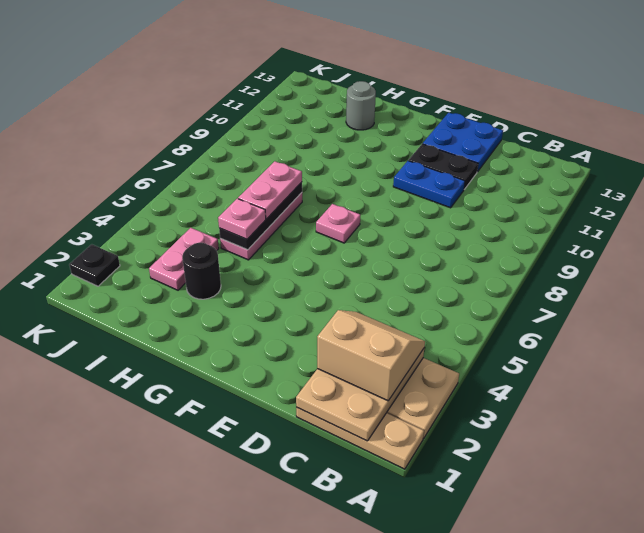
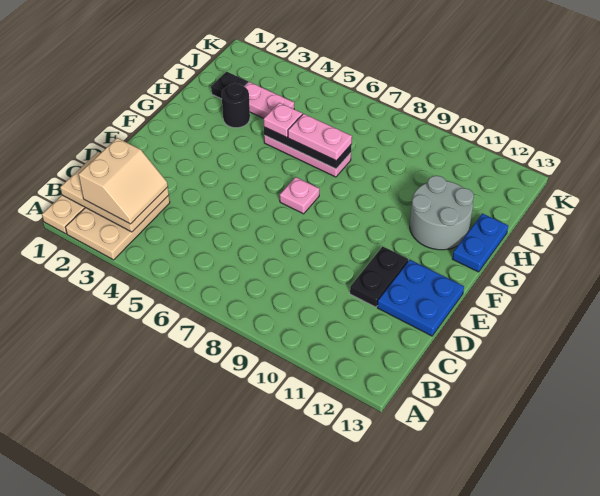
blue plate D10:E10 level 1 -> blue plate G13:H13 level 1
grey round brick H12 level 1 -> grey round brick G11:H12 level 1
black plate K2 level 1 -> black plate I2 level 1

